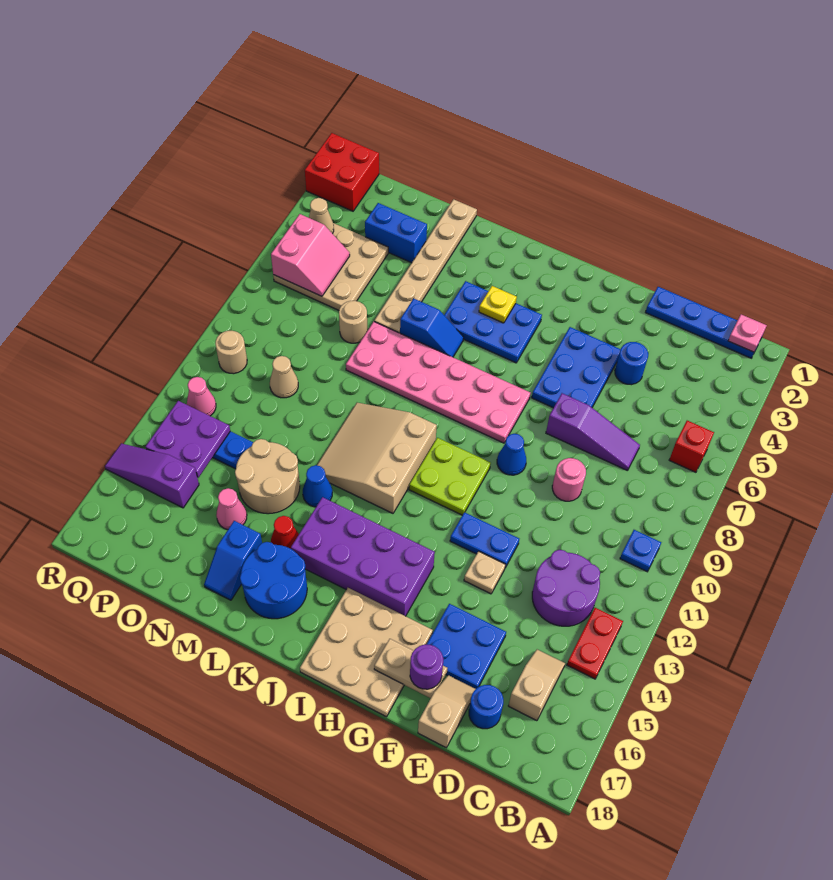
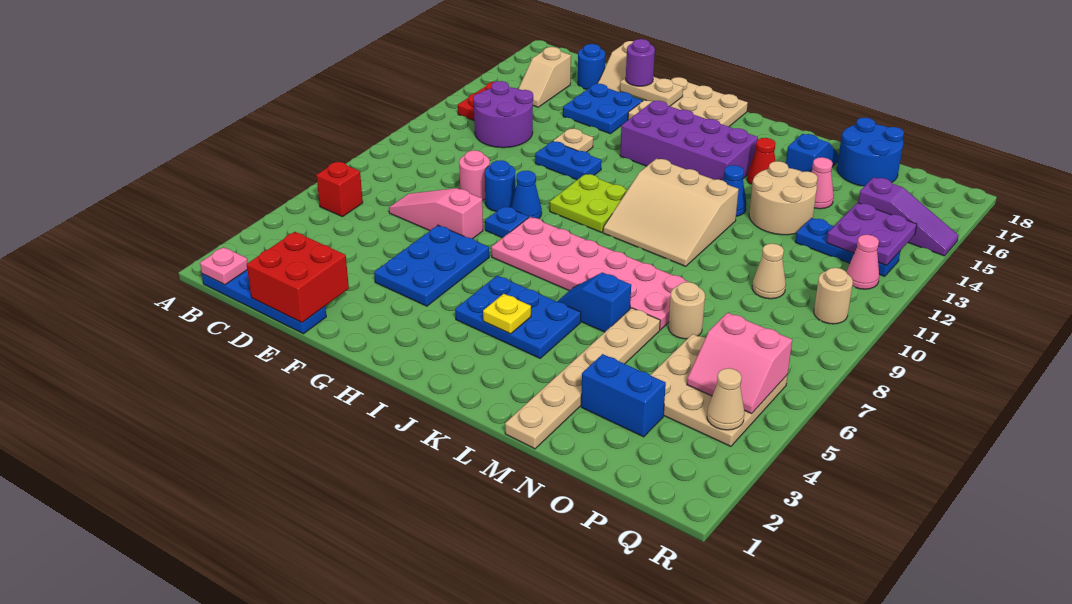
blue plate B10 level 1 -> blue plate G8 level 1
purple slope D7:F7 level 1 top F -> pink slope D7:F7 level 1 top F
blue round brick E4 level 1 -> blue round brick F9 level 1
tan slope J10:L12 level 1 top J -> tan slope J10:L12 level 1 top 12
blue round brick K16:L17 level 1 -> blue round brick N17:O18 level 1
pink slope P5:Q6 level 2 top Q -> pink slope P5:Q6 level 2 top 6
red brick Q1:R2 level 1 -> red brick D1:E2 level 2

